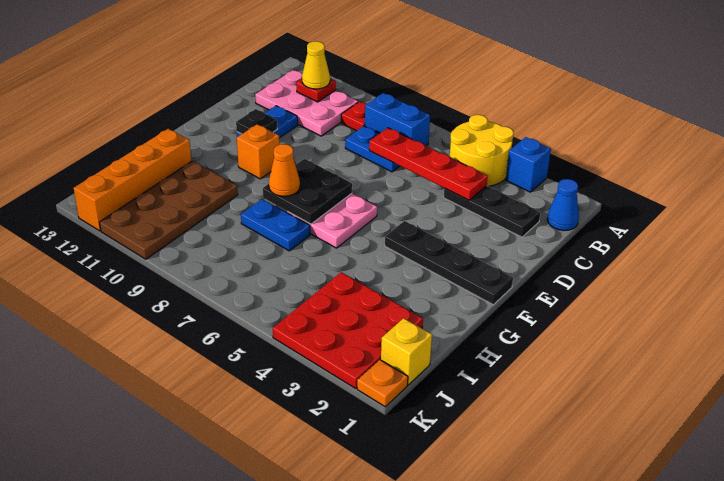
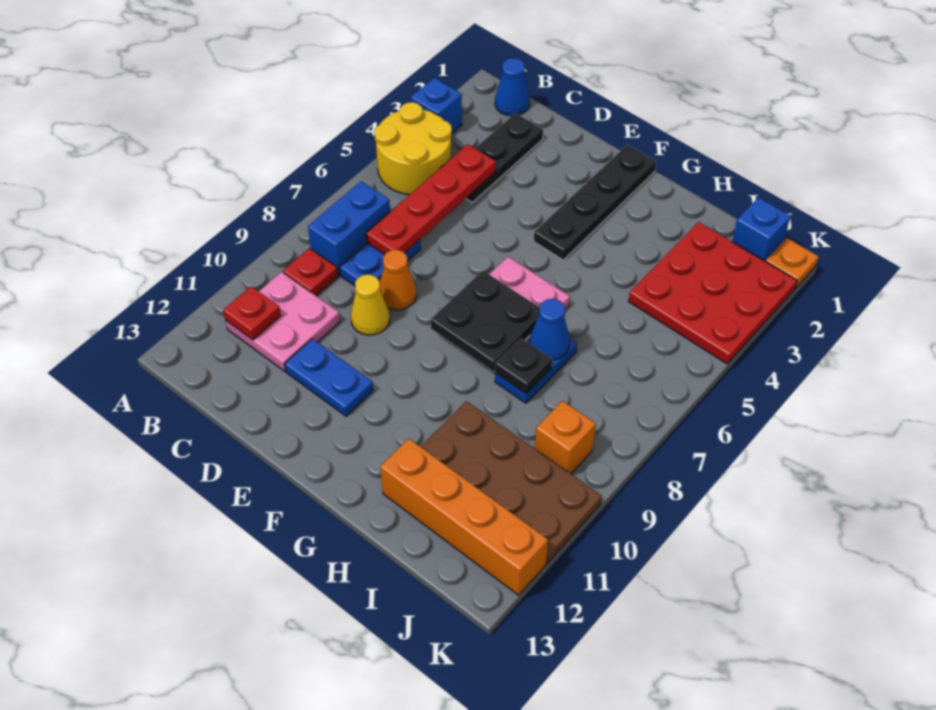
pink plate B10:C12 level 1 -> pink plate B10:C11 level 1
yellow cone B11 level 3 -> yellow cone D9 level 1
black plate E11 level 2 -> black plate H8 level 2
orange brick F10 level 1 -> orange brick J9 level 1
orange cone G8 level 3 -> orange cone D8 level 1
none -> blue cone H7 level 2
yellow brick J1 level 1 -> blue brick J1 level 1

